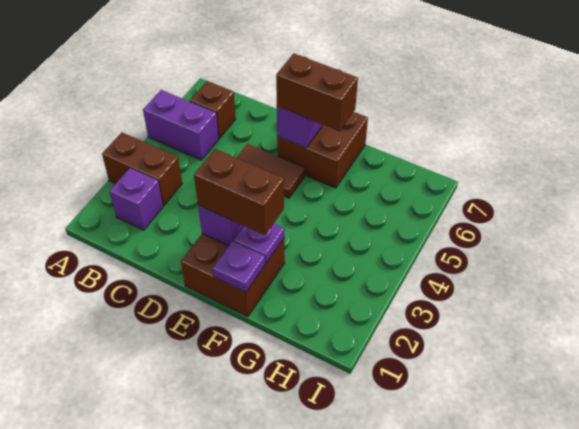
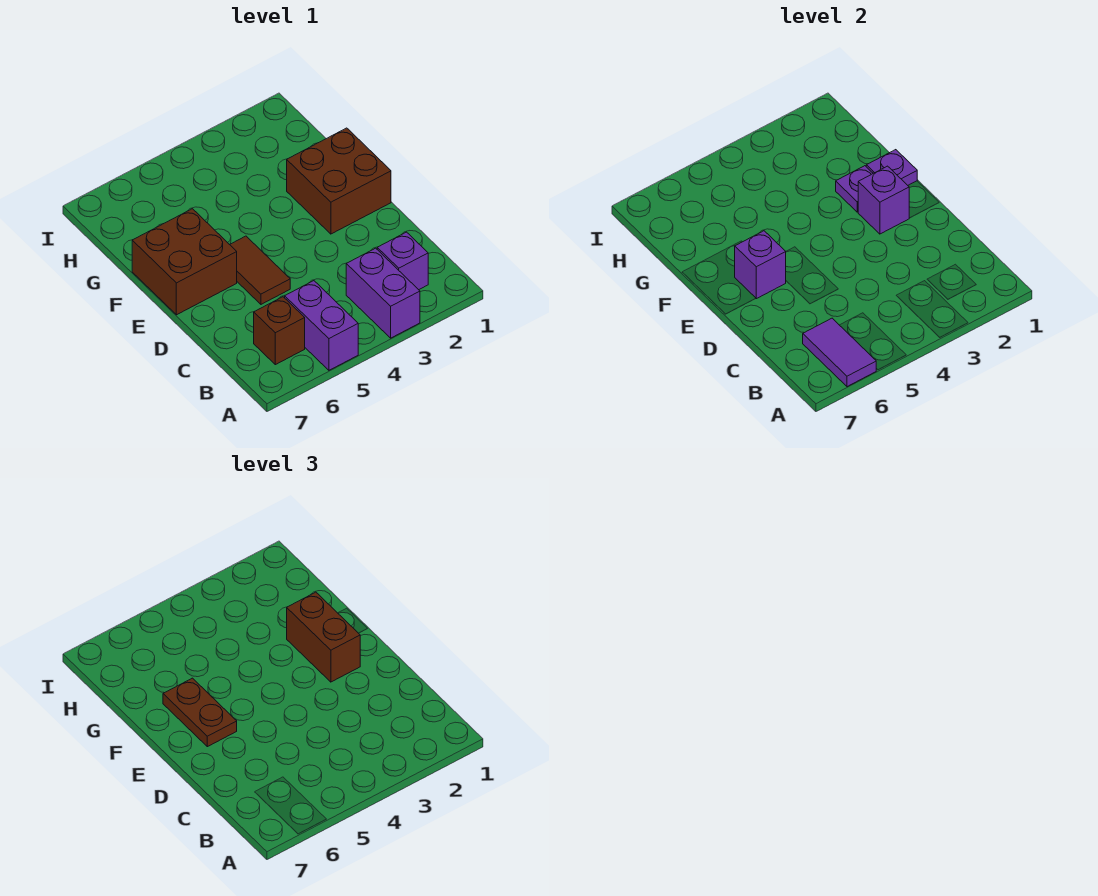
brown brick A3:B3 level 1 -> purple brick A3:B3 level 1
none -> purple tile A6:B6 level 2
brown brick E6:F6 level 3 -> brown plate E6:F6 level 3

